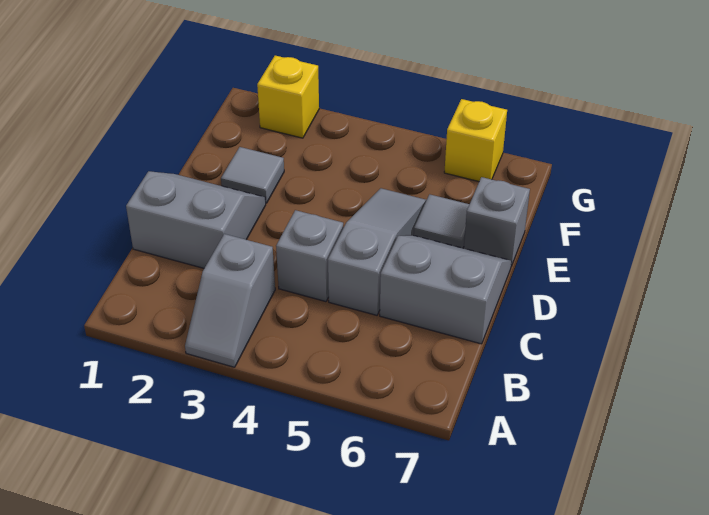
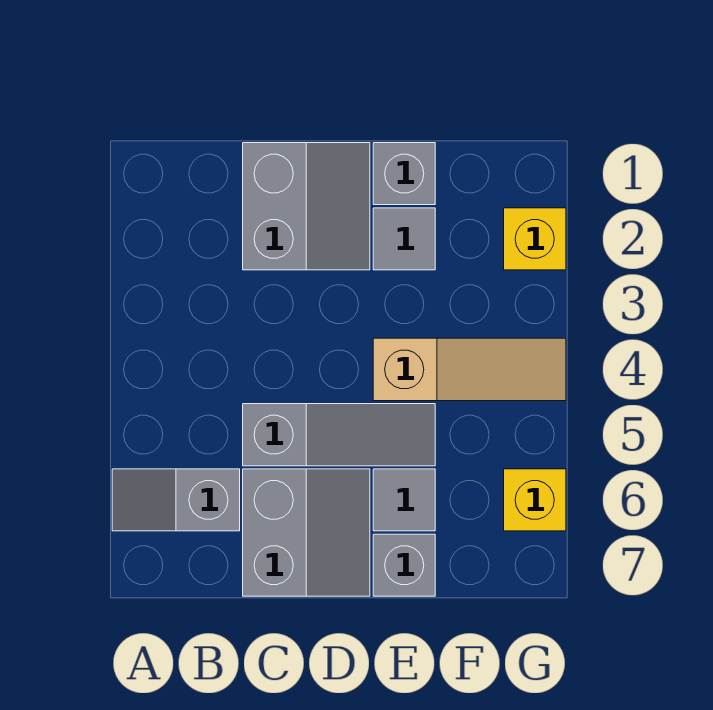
grey slope A3:B3 level 1 top B -> grey slope A6:B6 level 1 top B
grey brick C4 level 1 -> grey brick E1 level 1
none -> tan slope E4:G4 level 1 top E

